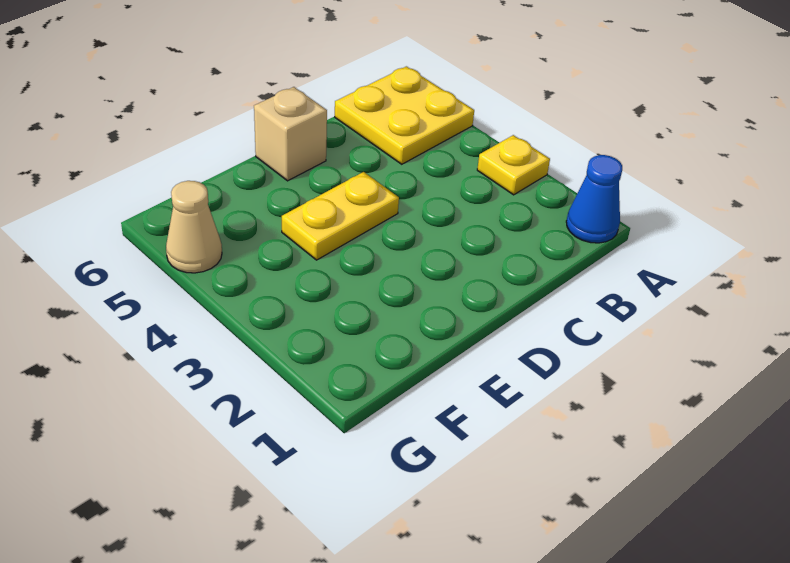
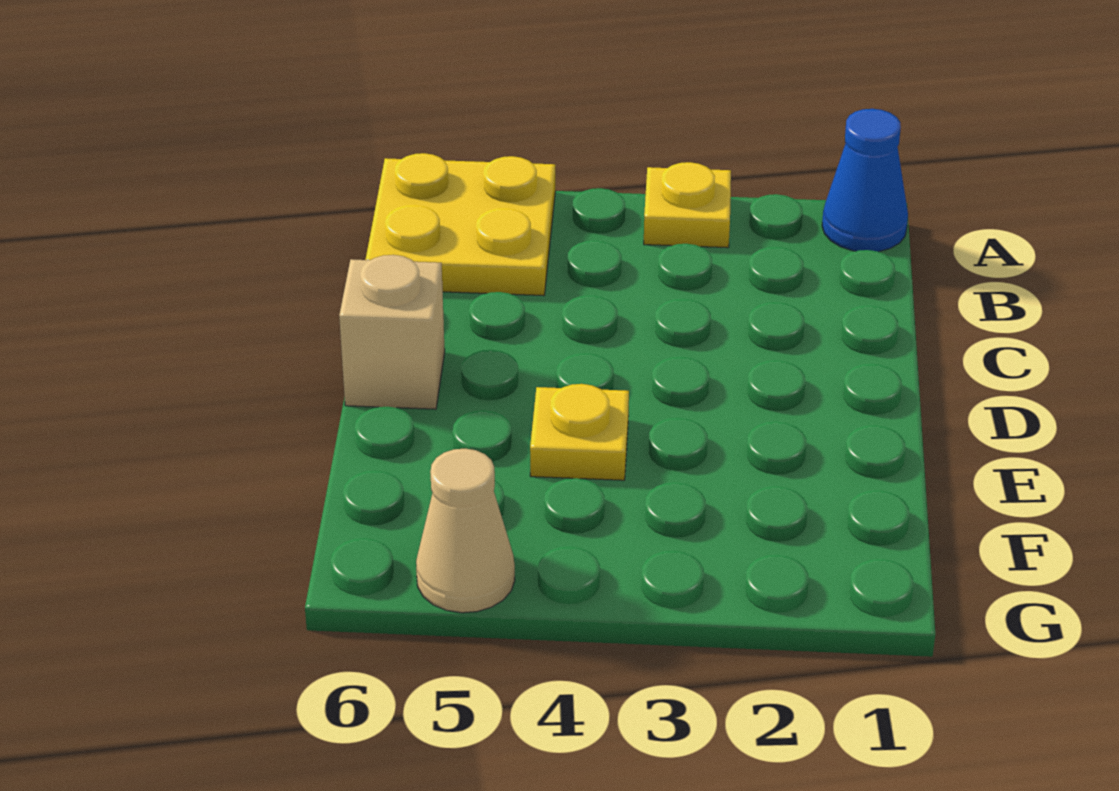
yellow plate D4:E4 level 1 -> yellow plate E4 level 1

